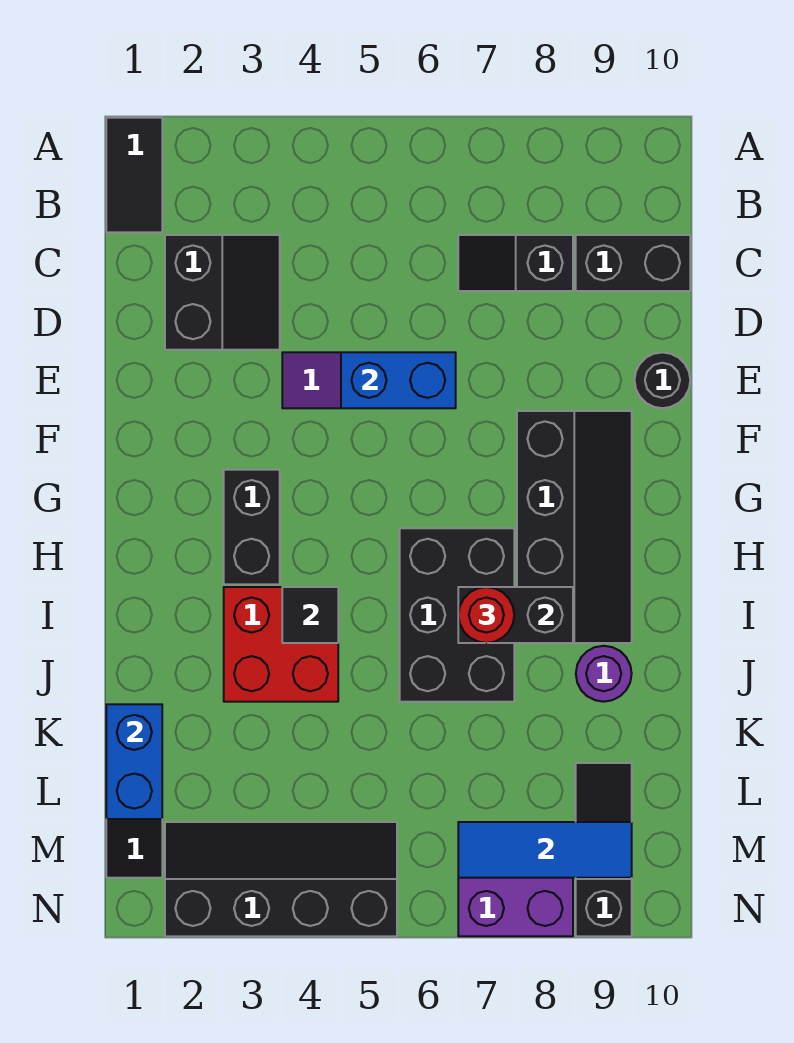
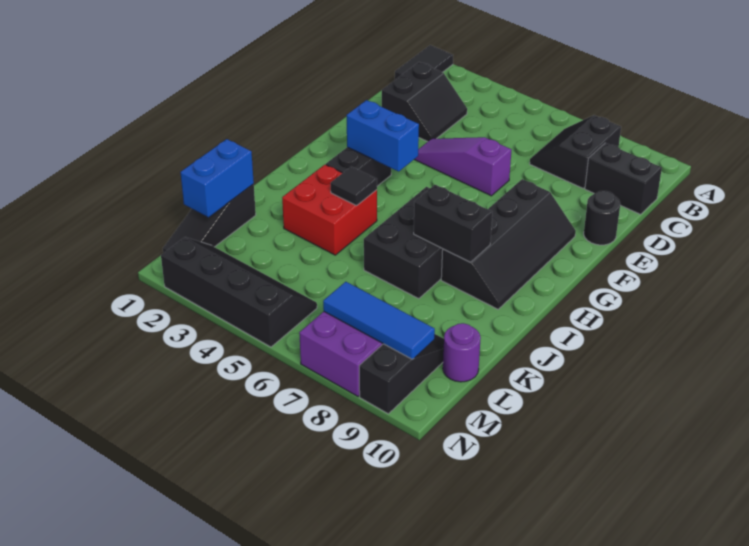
black slope C7:C8 level 1 top 8 -> black slope B7:C8 level 1 top 8
blue brick E5:E6 level 2 -> blue brick G3:G4 level 2
red round brick I7 level 3 -> none
purple round brick J9 level 1 -> purple round brick L10 level 1

